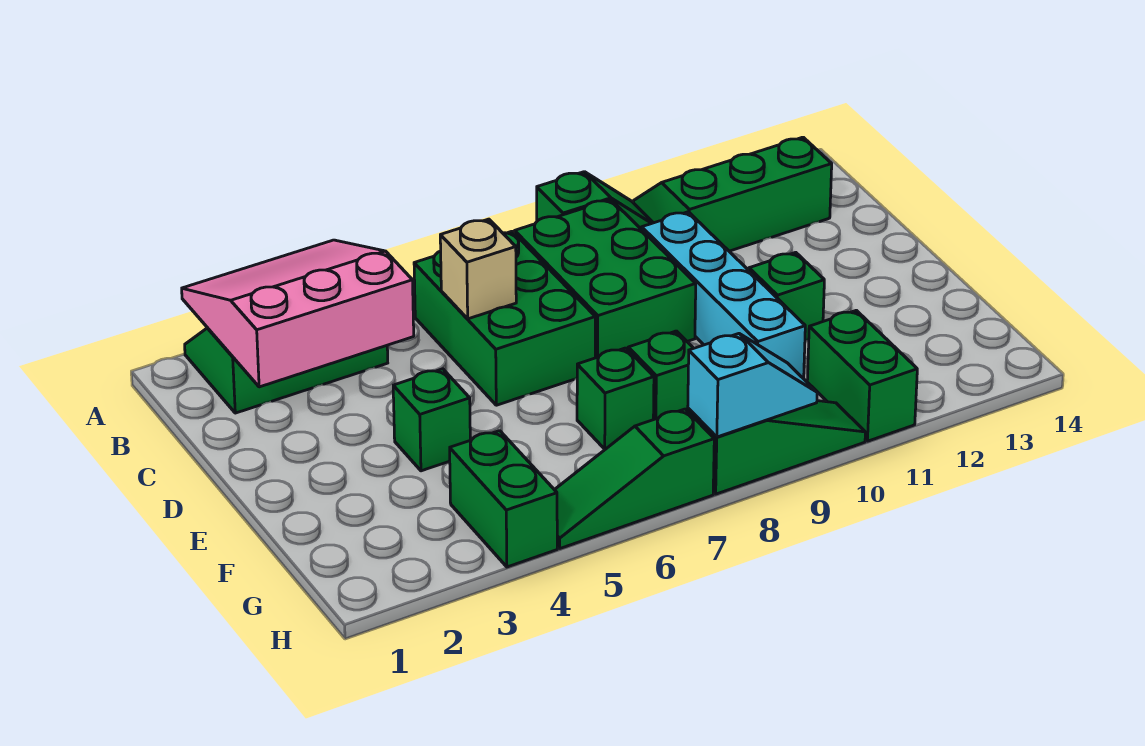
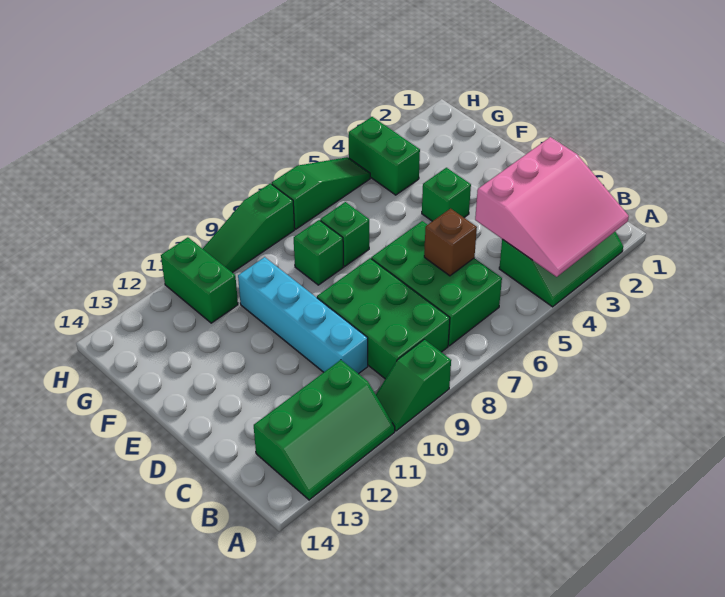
tan brick C6 level 2 -> brown brick C6 level 2
green brick E11 level 1 -> none
cyan slope H8:H9 level 2 top 8 -> none

